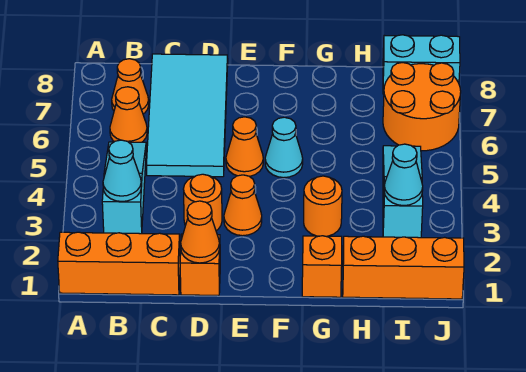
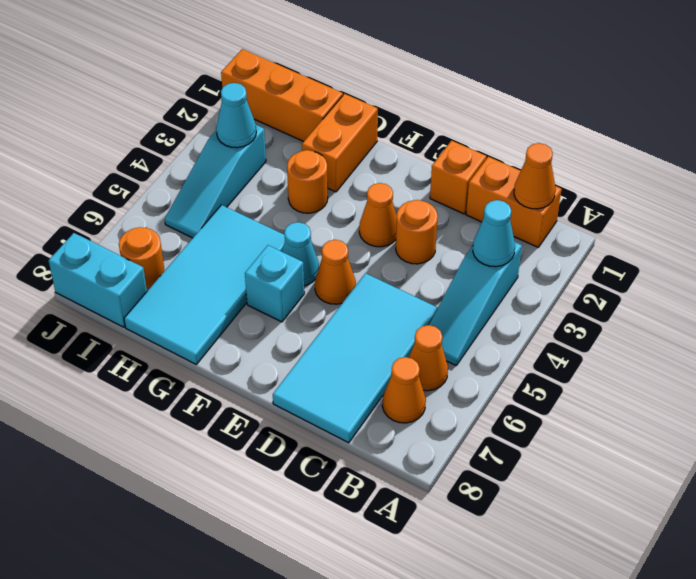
orange brick A1:C1 level 1 -> orange brick B1:C1 level 1
orange cone D1 level 2 -> orange cone B1 level 2
none -> cyan brick F6 level 1
orange brick G1 level 1 -> orange brick G1:G2 level 1
none -> cyan tile G5:H8 level 1
orange round brick I6:J7 level 1 -> orange round brick I7 level 1

